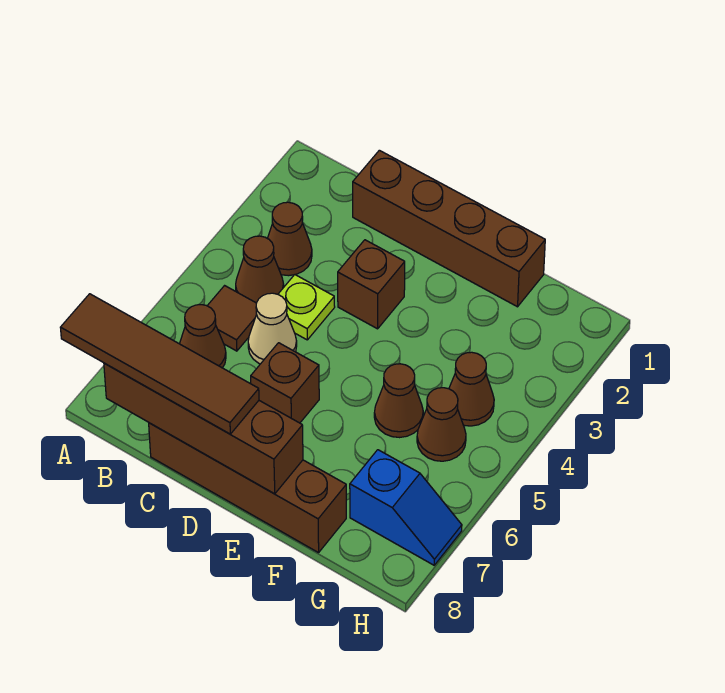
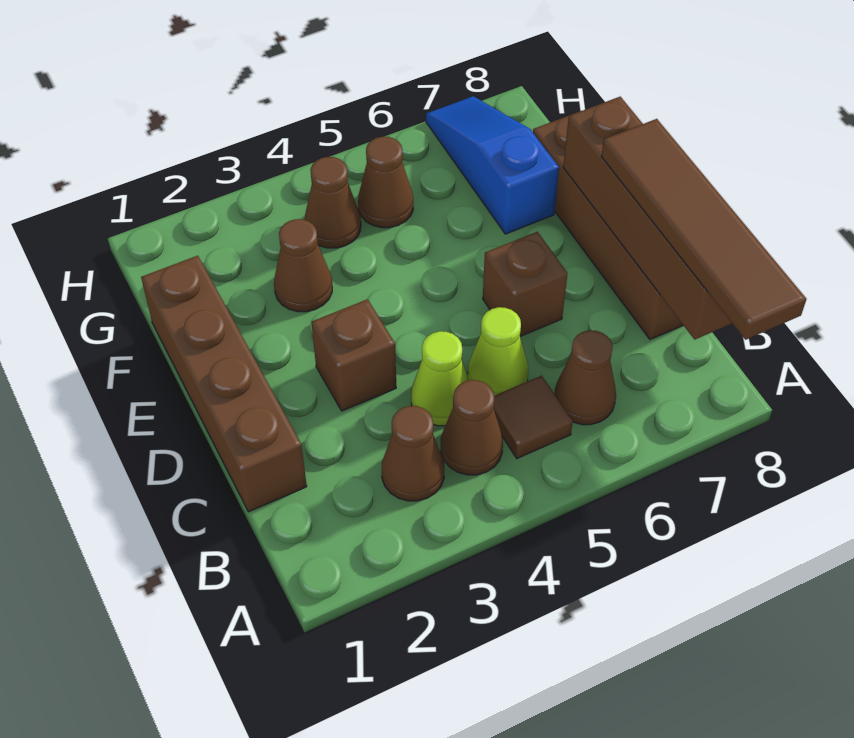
lime plate C4 level 1 -> lime cone C4 level 1
tan cone C5 level 1 -> lime cone C5 level 1
brown cone F5 level 1 -> brown cone F3 level 1
blue slope G7:H7 level 1 top G -> blue slope F7:H7 level 1 top F

